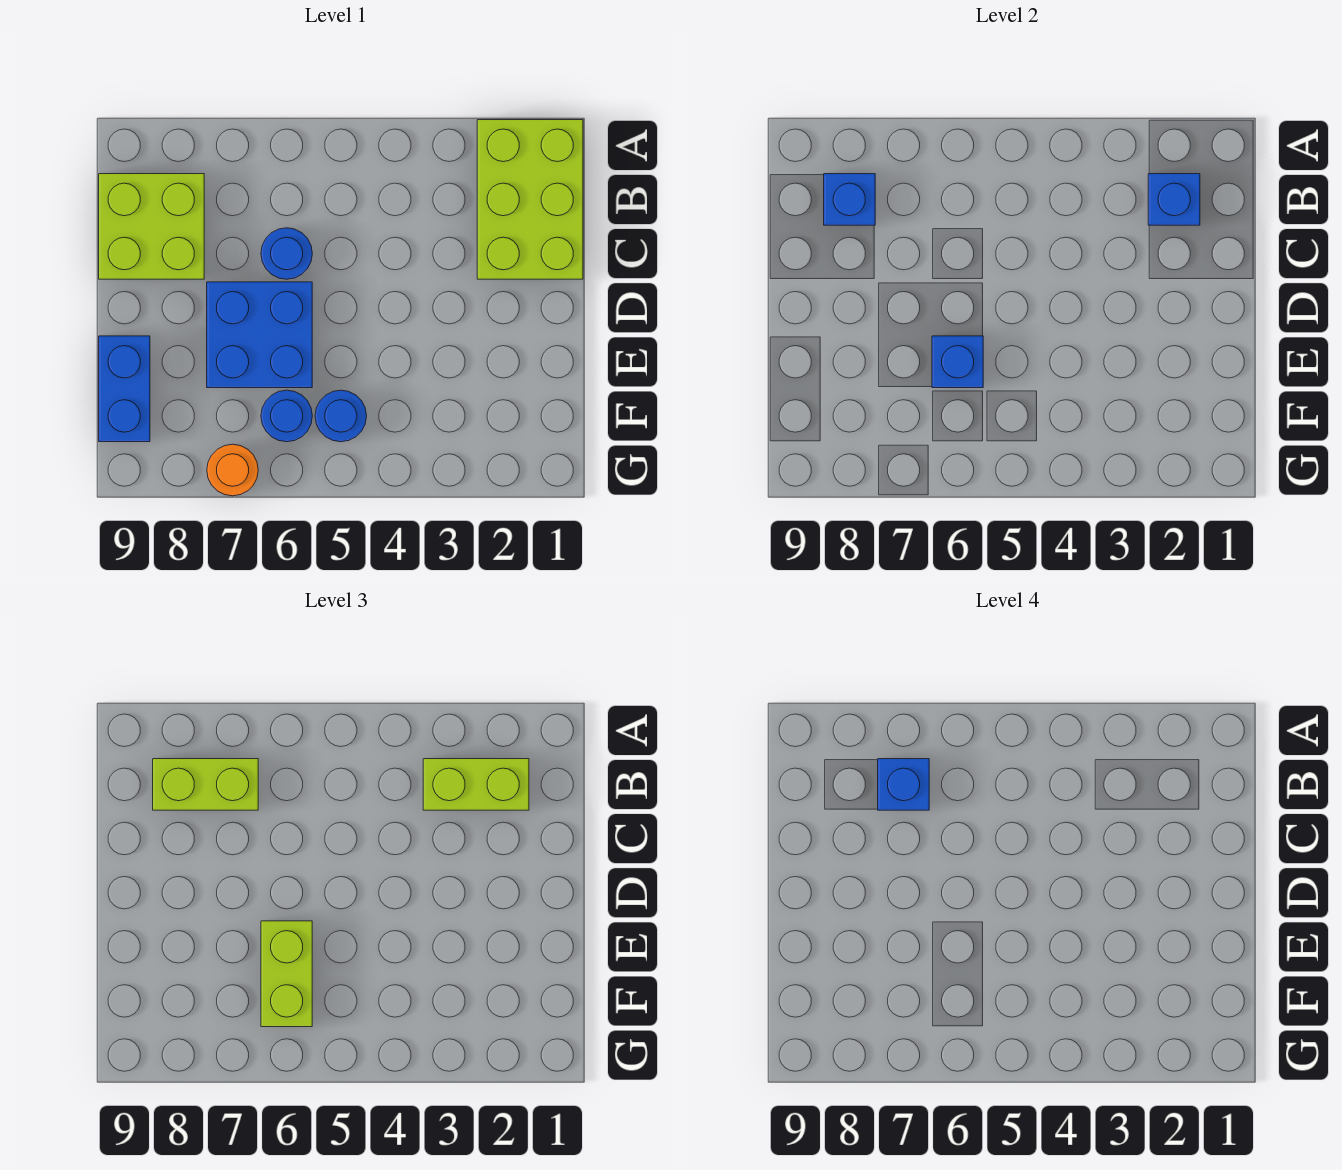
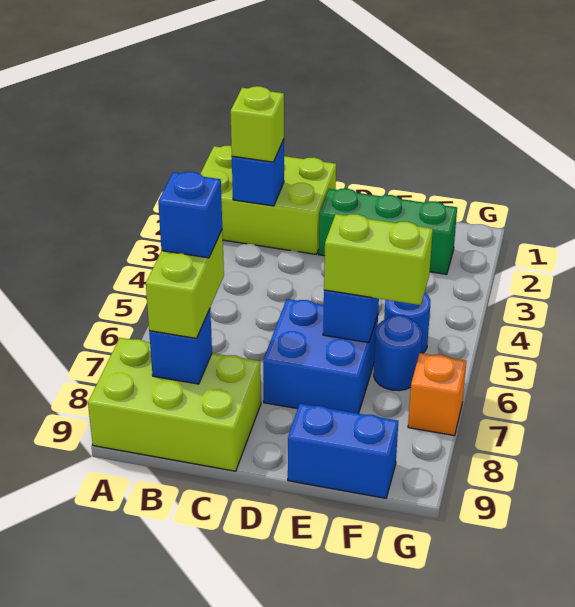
lime brick B2:B3 level 3 -> lime brick B2 level 3
lime brick B8:C9 level 1 -> lime brick A8:C9 level 1
blue round brick C6 level 1 -> none
none -> green brick D2:F2 level 1
orange round brick G7 level 1 -> orange brick G7 level 1

